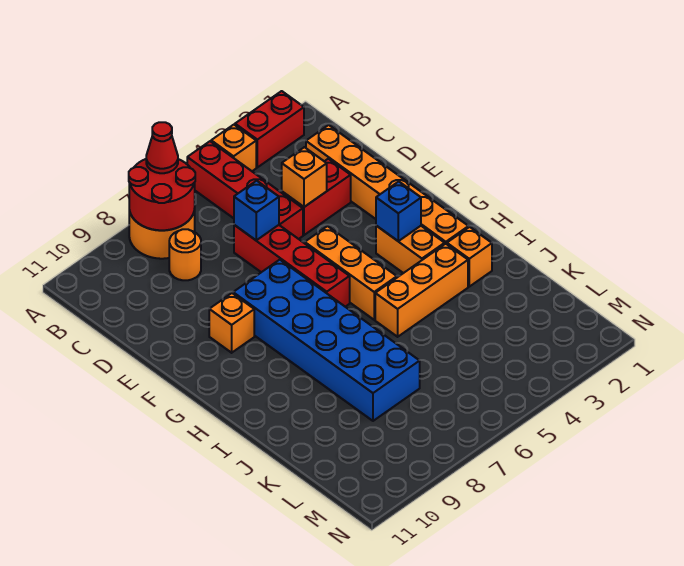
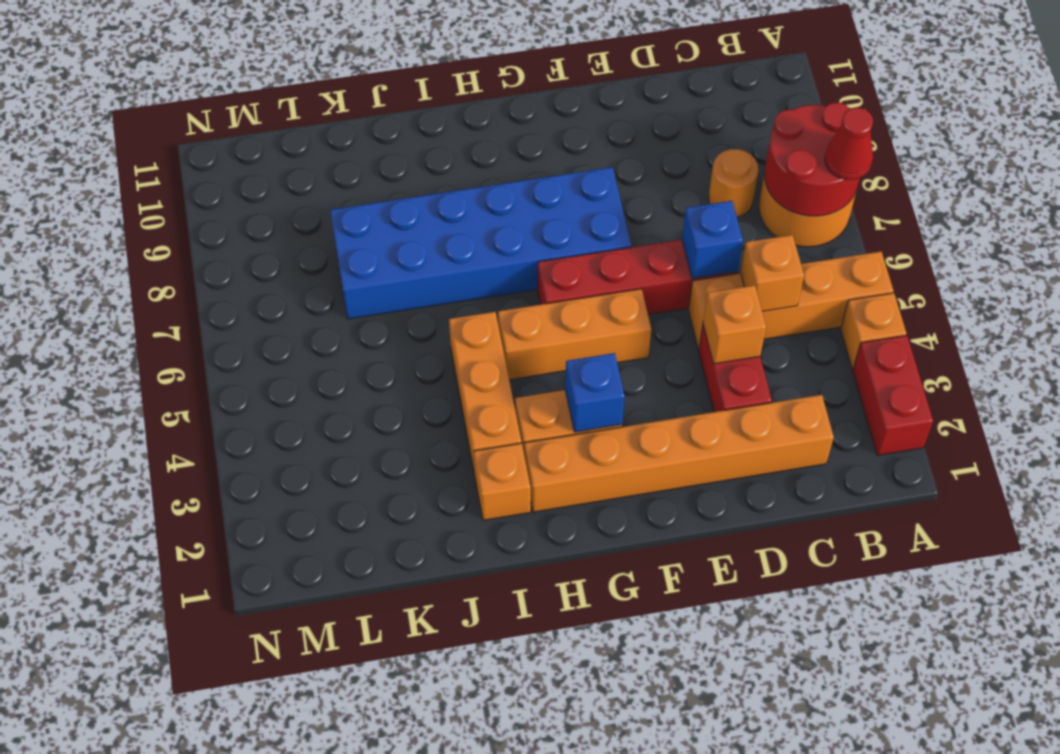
red brick A5:D5 level 1 -> orange brick A5:D5 level 1
orange brick F9 level 1 -> orange brick C5 level 2

